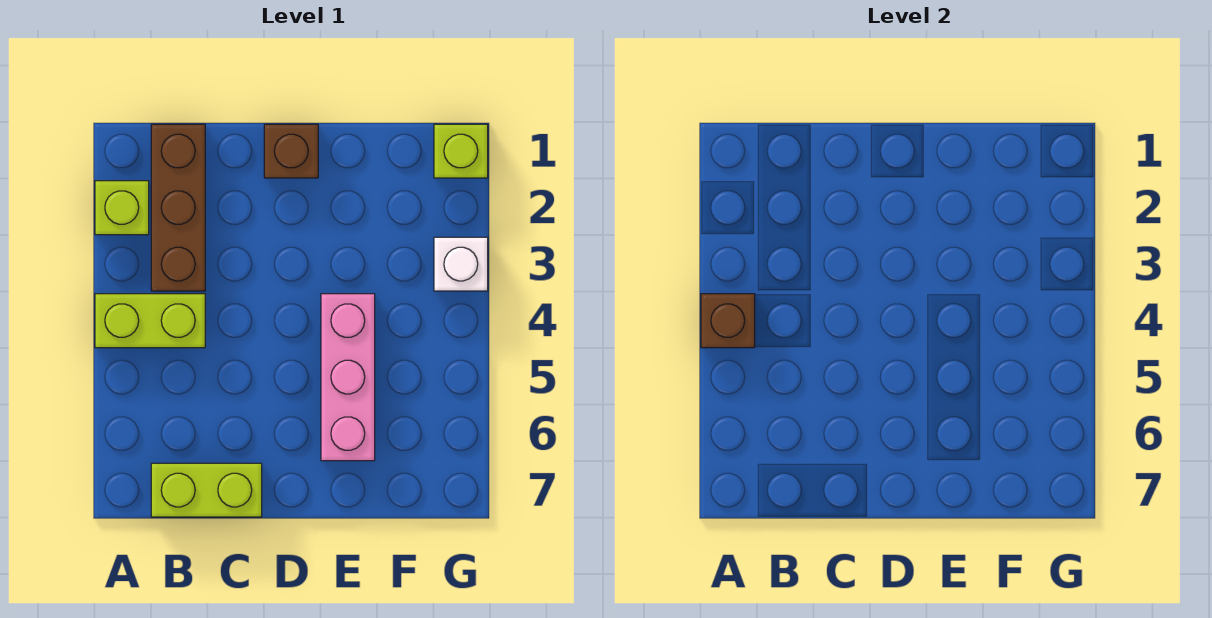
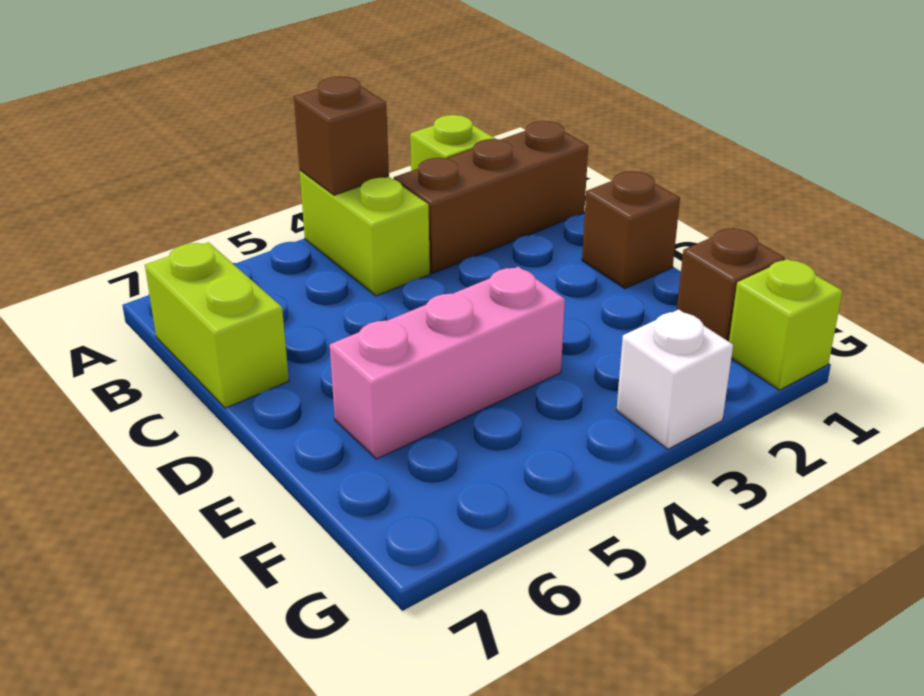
none -> brown brick F1 level 1

